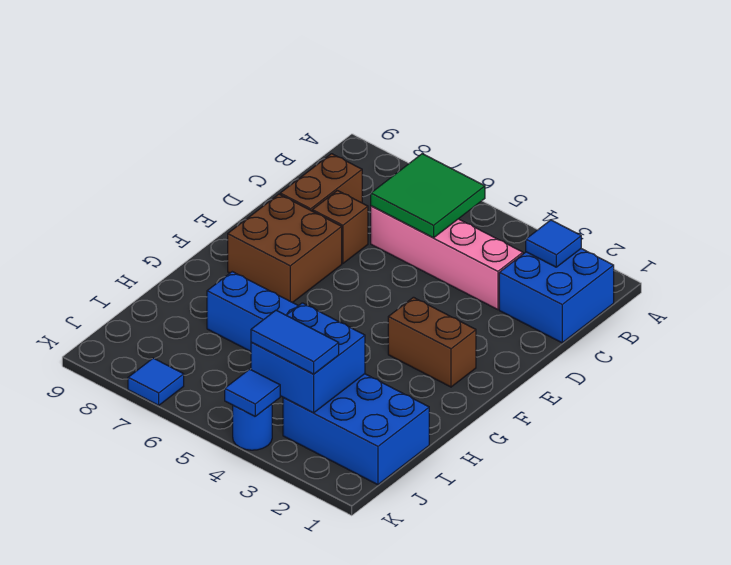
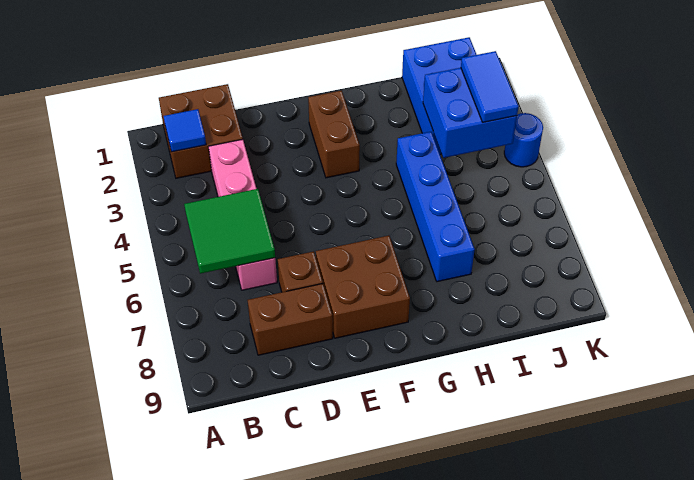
blue brick B1:C2 level 1 -> brown brick B1:C2 level 1
blue tile K4 level 2 -> none
blue tile K7 level 1 -> none

